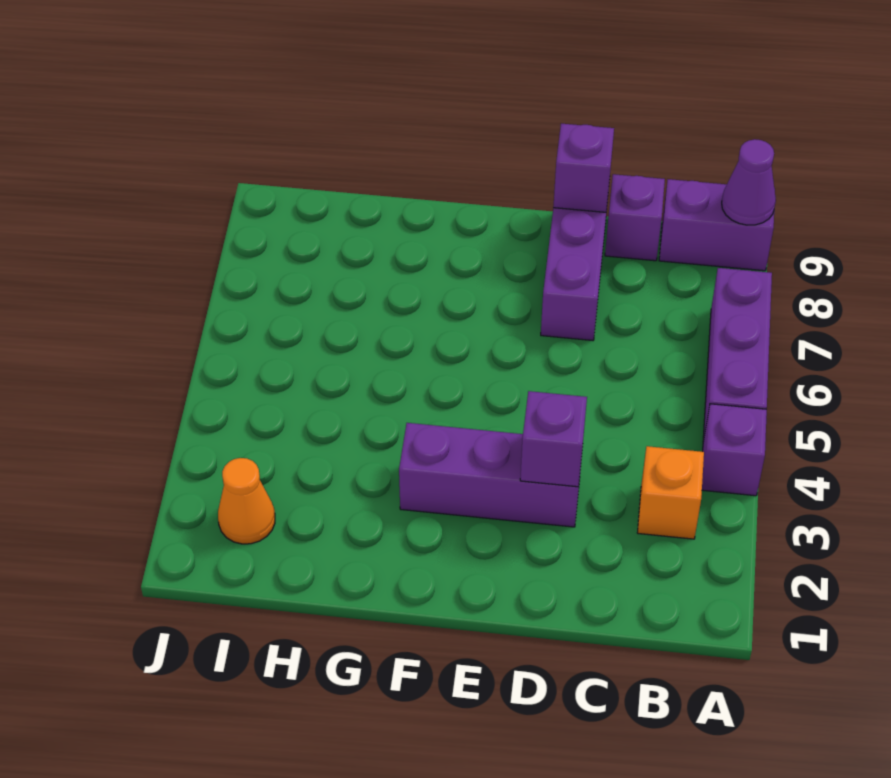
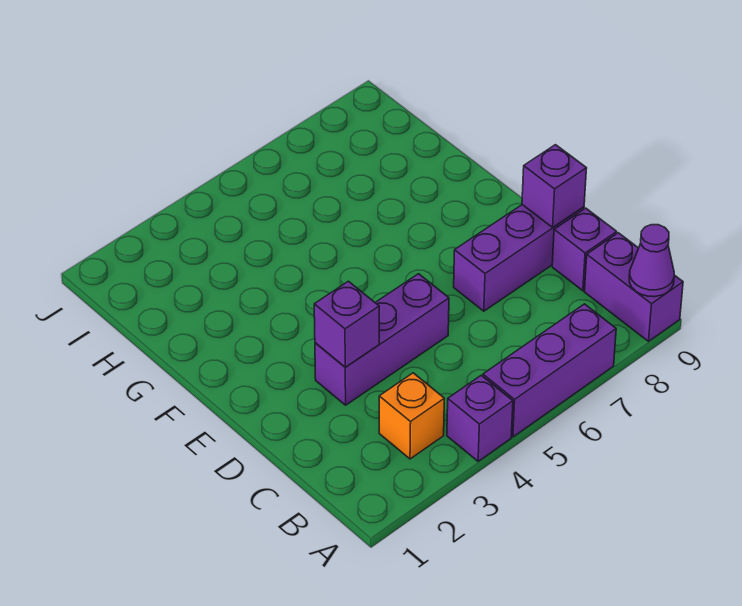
purple brick D3:F3 level 1 -> purple brick D3:D5 level 1
orange cone I2 level 1 -> none

